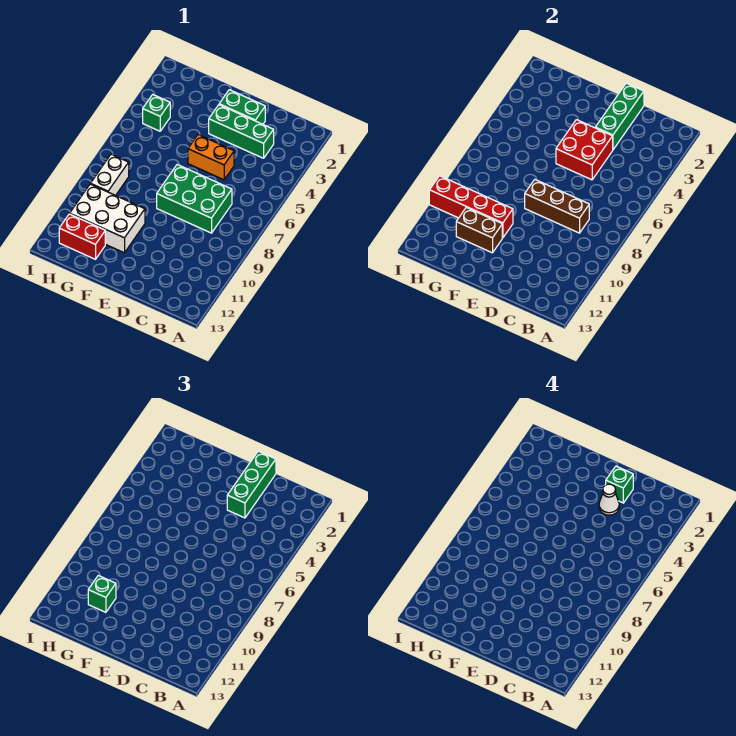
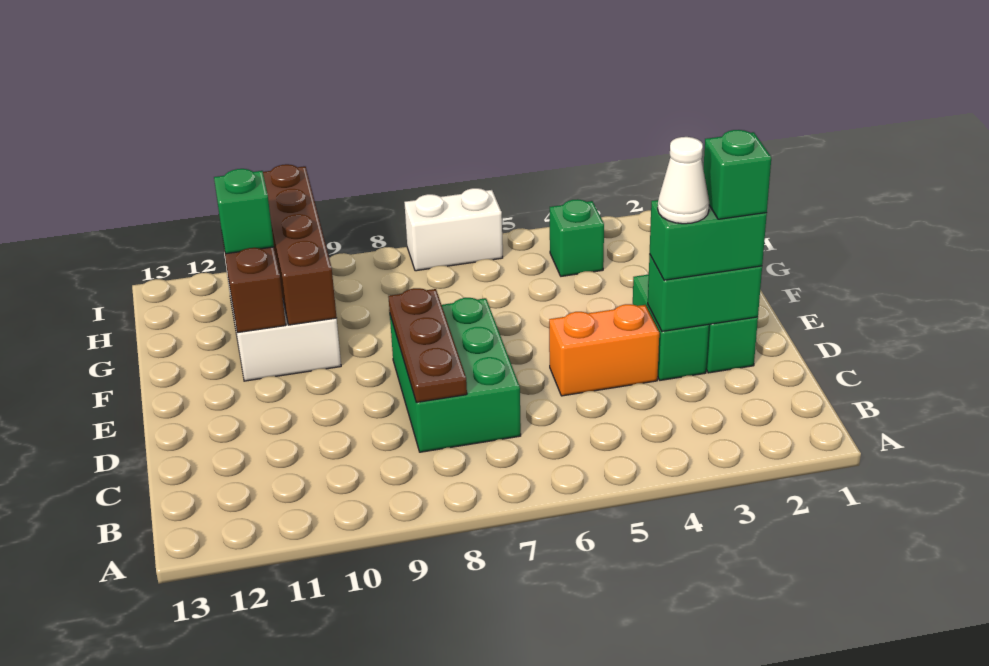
green brick C3:E3 level 1 -> green brick D3:E3 level 1
brown brick C8:E8 level 2 -> brown plate C8:E8 level 2
green brick D1:D3 level 2 -> green brick D2:D3 level 2
green brick D1:D3 level 3 -> green brick D2:D3 level 3
red brick D4:E5 level 2 -> none
orange brick D5:E5 level 1 -> orange brick D4:D5 level 1
red brick F10:I10 level 2 -> brown brick F10:I10 level 2
red brick G12:H12 level 1 -> none
white brick H8:H9 level 1 -> white brick I6:I7 level 1

